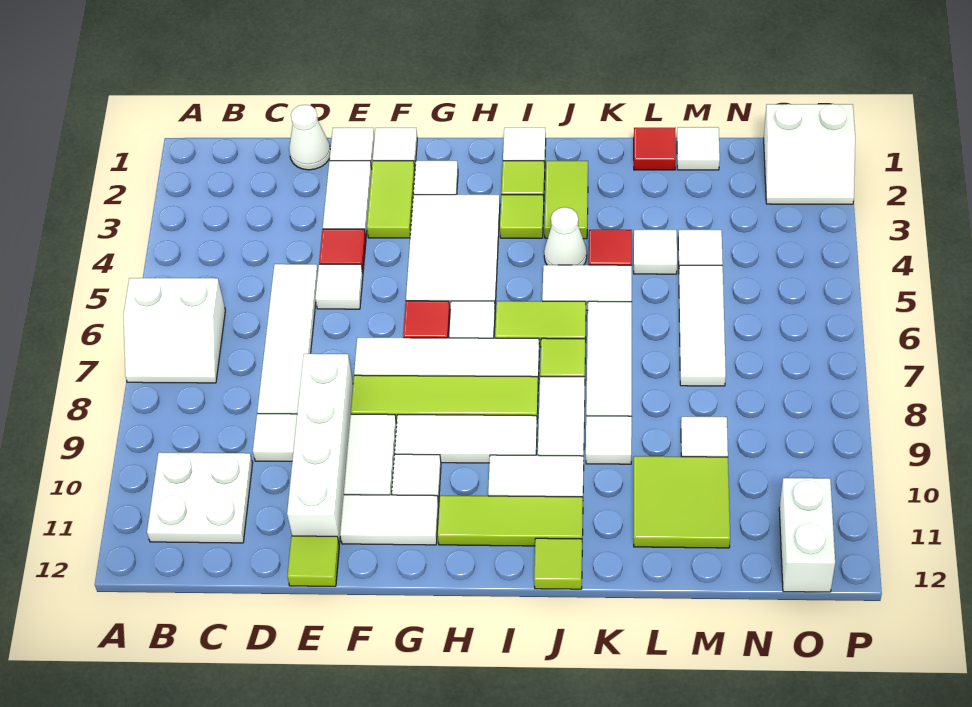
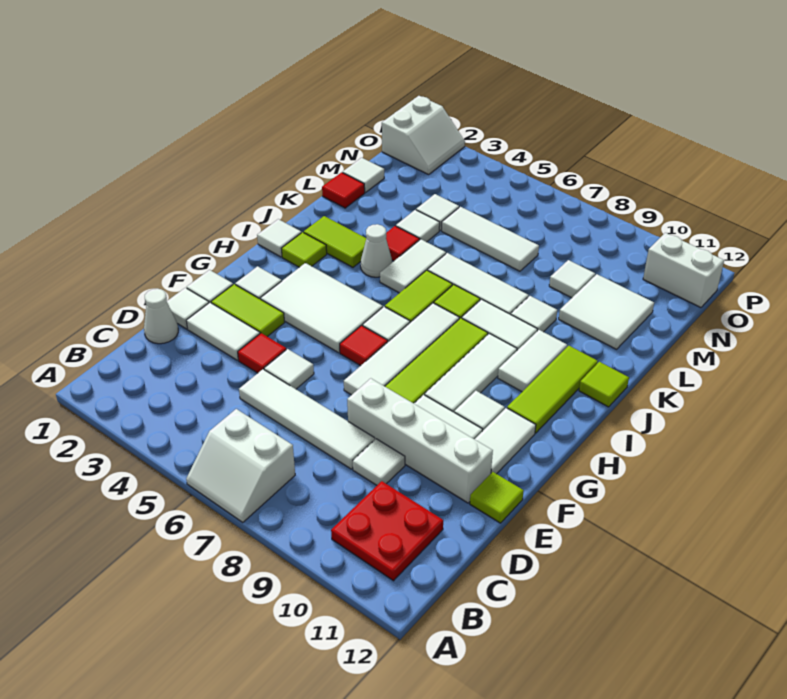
white slope A6:B7 level 1 top 6 -> white slope A6:B7 level 1 top B
white plate B10:C11 level 1 -> red plate B10:C11 level 1
lime tile I3 level 1 -> none
lime tile L10:M11 level 1 -> white tile L10:M11 level 1

